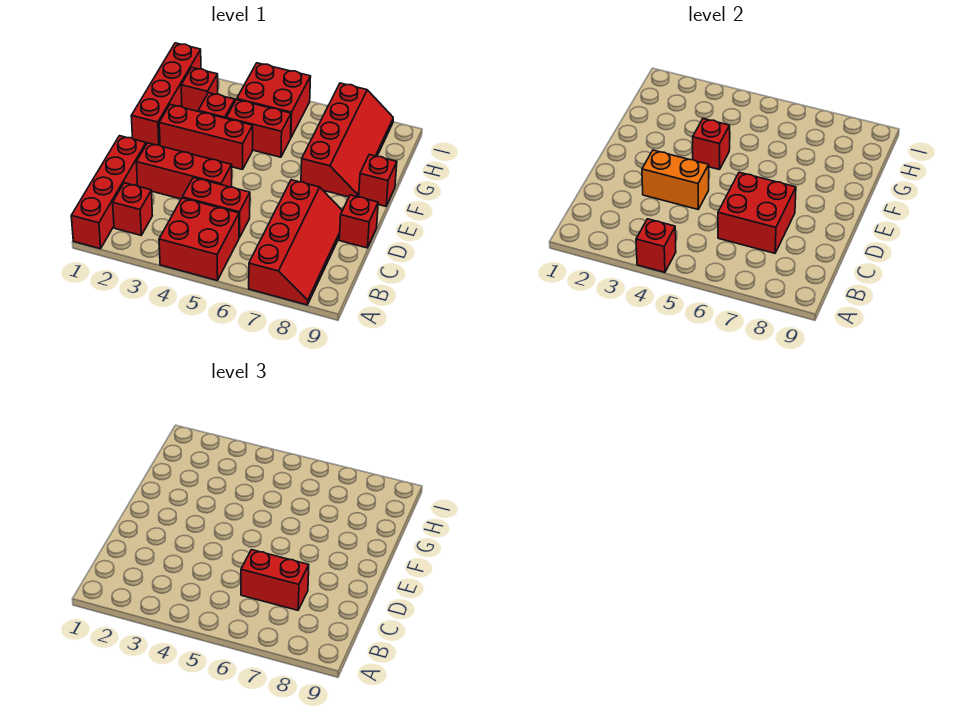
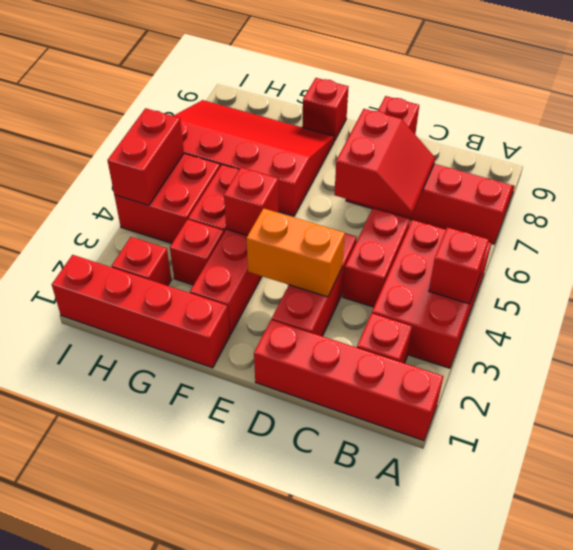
red brick A4:B5 level 1 -> red brick A3:B5 level 1
red brick C6:D7 level 2 -> red slope C6:D7 level 2 top D
red brick C6:C7 level 3 -> red brick I4:I5 level 2
orange brick D3:D4 level 2 -> orange brick D3:E3 level 2
red slope F7:I8 level 1 top 7 -> red slope F6:I8 level 1 top 6

